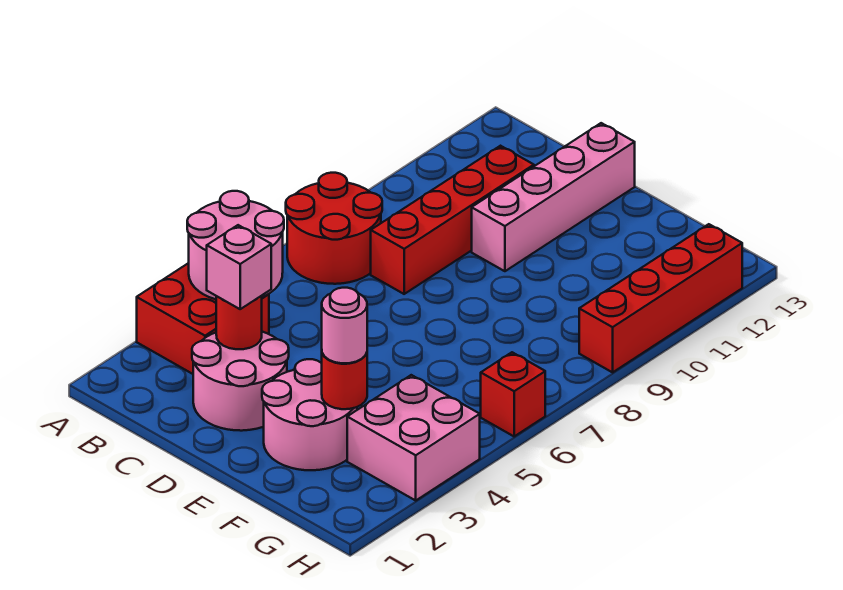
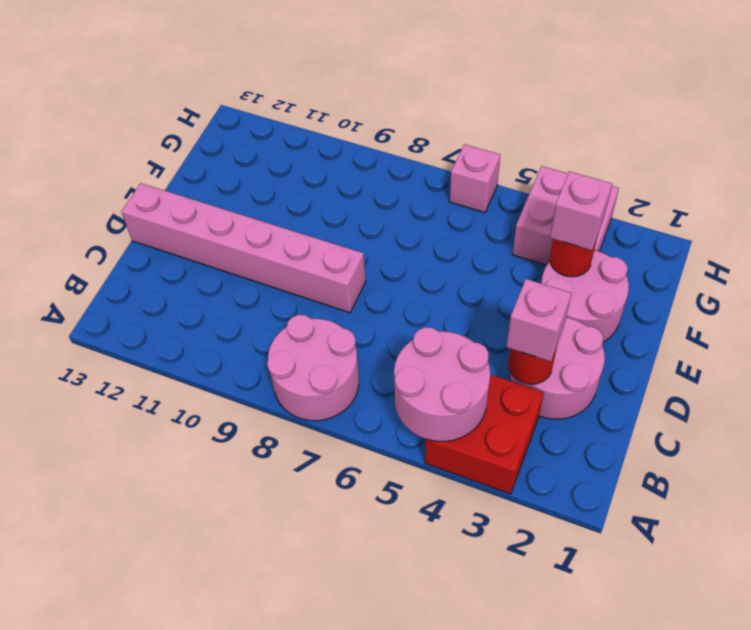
red round brick A7:B8 level 1 -> pink round brick A7:B8 level 1
red brick C8:C11 level 1 -> none
pink brick D10:D13 level 1 -> pink brick D8:D13 level 1
pink round brick F3 level 3 -> pink brick F3 level 3
red brick H6 level 1 -> pink brick H6 level 1
red brick H9:H12 level 1 -> none

